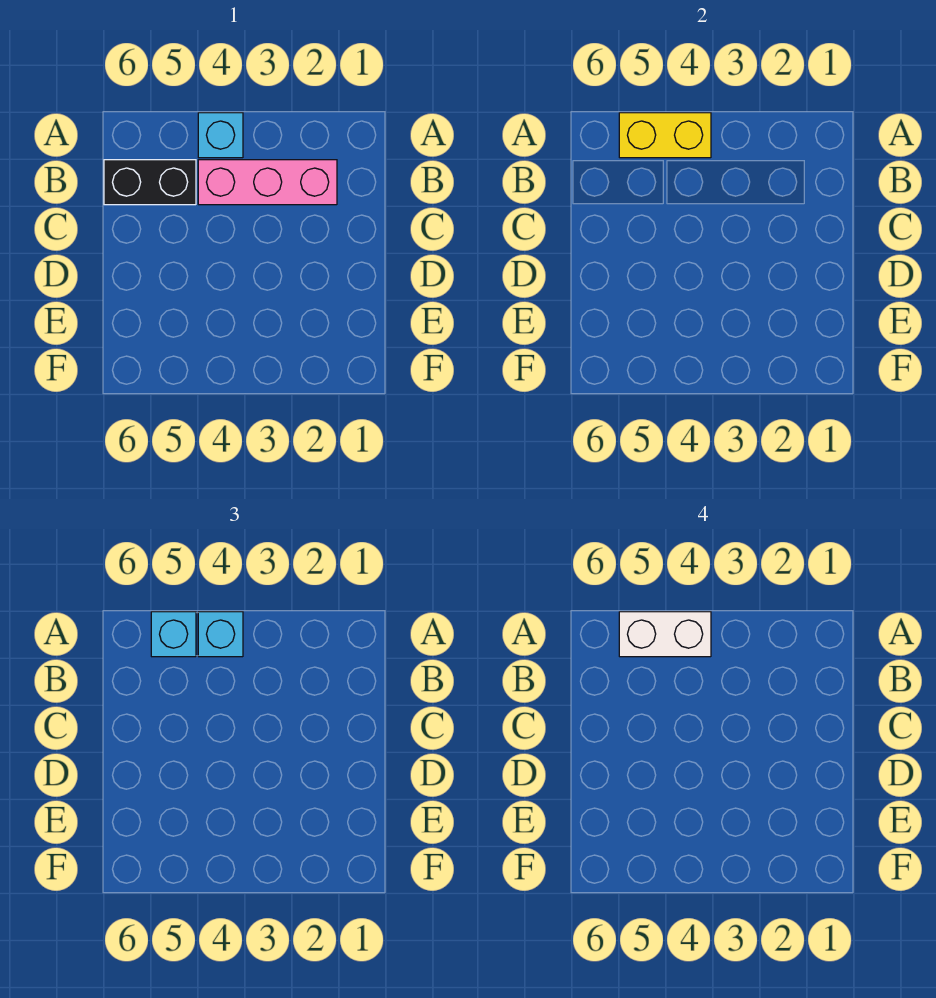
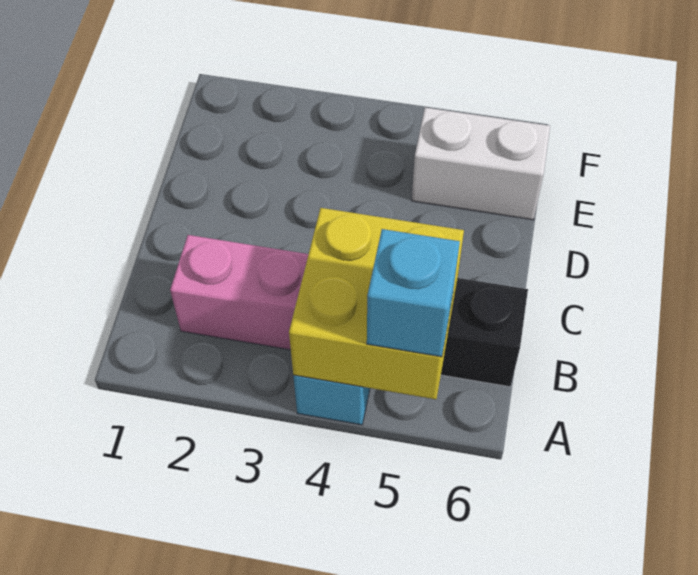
yellow brick A4:A5 level 2 -> yellow brick A4:B5 level 2
cyan brick A4 level 3 -> none
white brick A4:A5 level 4 -> white brick E5:E6 level 1

